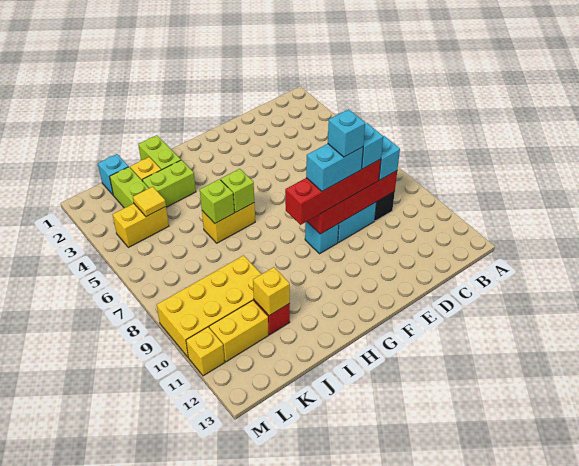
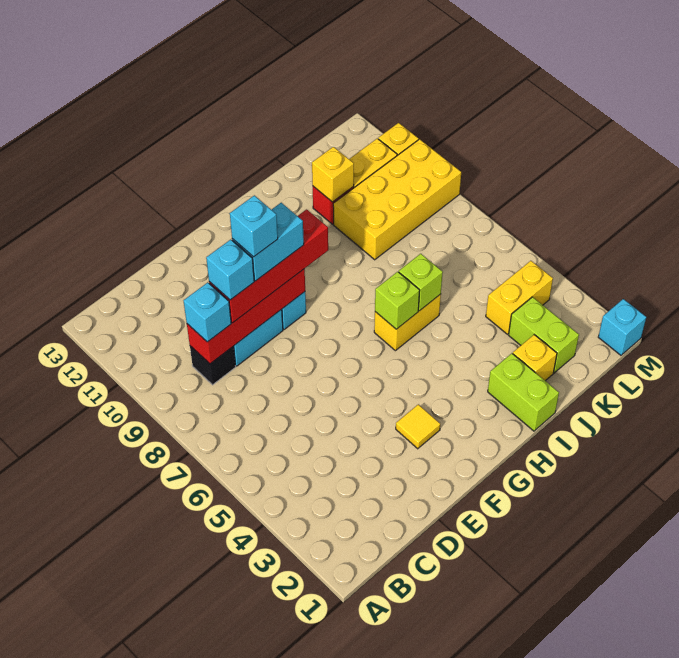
lime brick I3:J3 level 1 -> none
cyan brick K1 level 1 -> cyan brick M1 level 1
yellow tile K4 level 2 -> yellow tile F3 level 1

